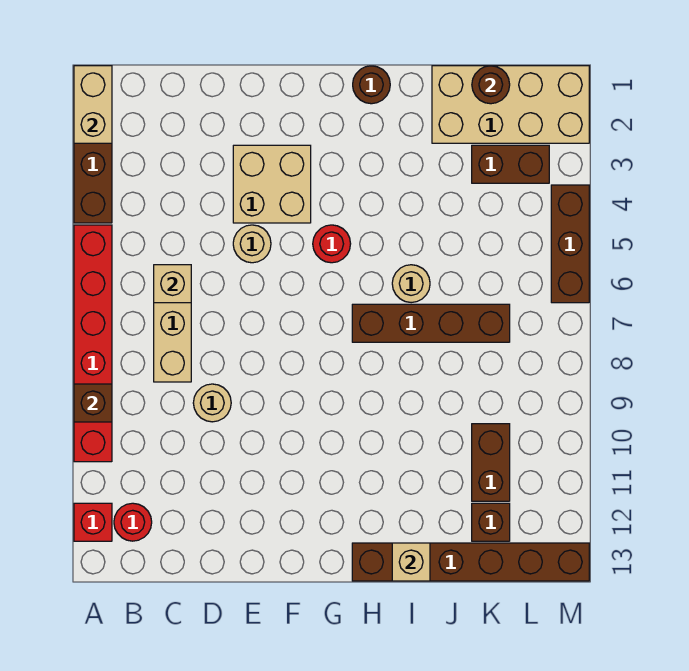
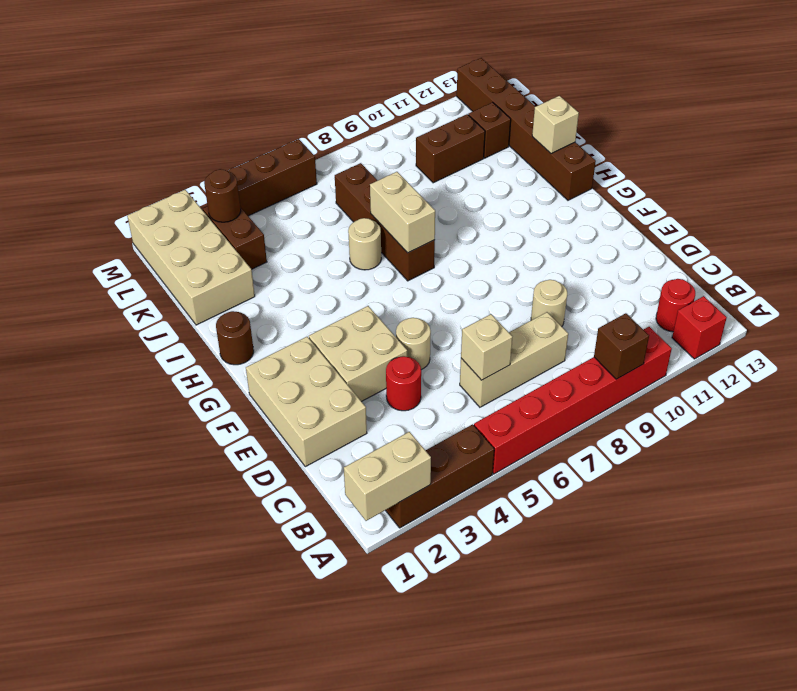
none -> tan brick D1:F2 level 1
red round brick G5 level 1 -> red round brick D4 level 1
none -> tan brick H7:I7 level 2
brown round brick K1 level 2 -> brown round brick L3 level 2

